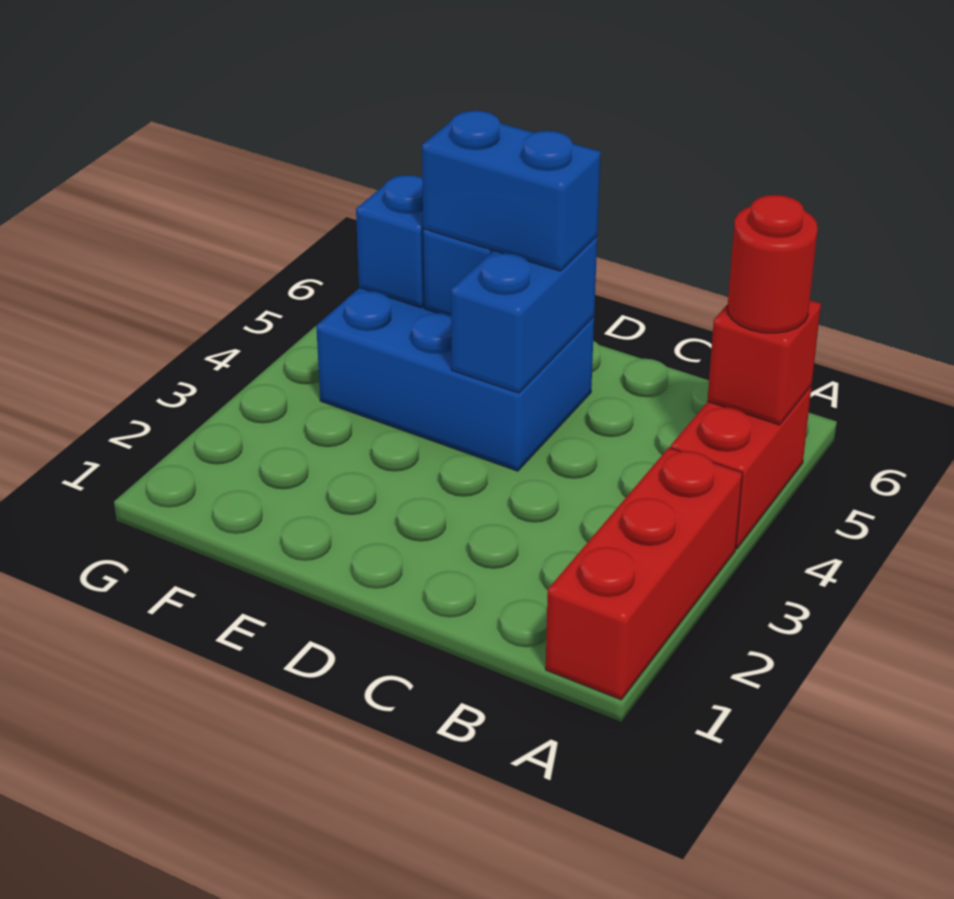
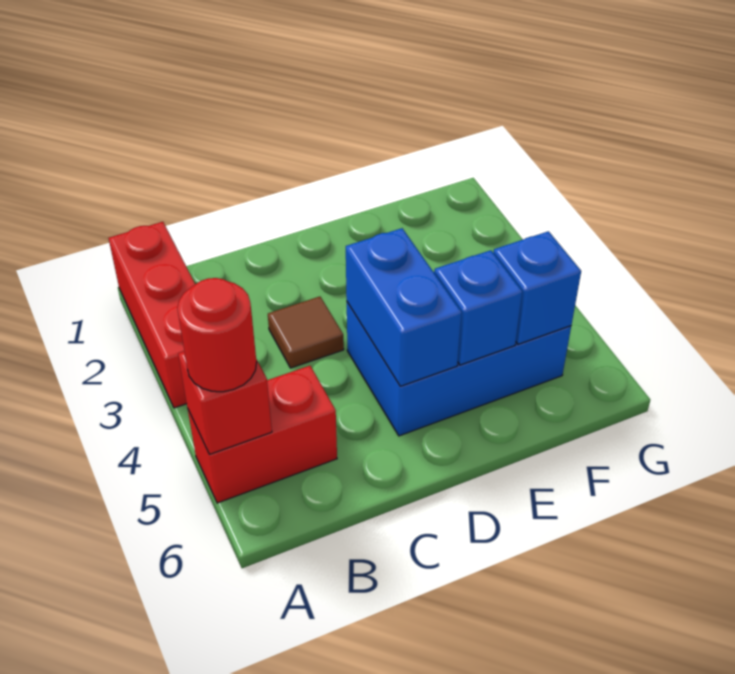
red brick A4:A5 level 1 -> red brick A5:B5 level 1
none -> brown tile C3 level 1
blue brick D5:E5 level 3 -> none

